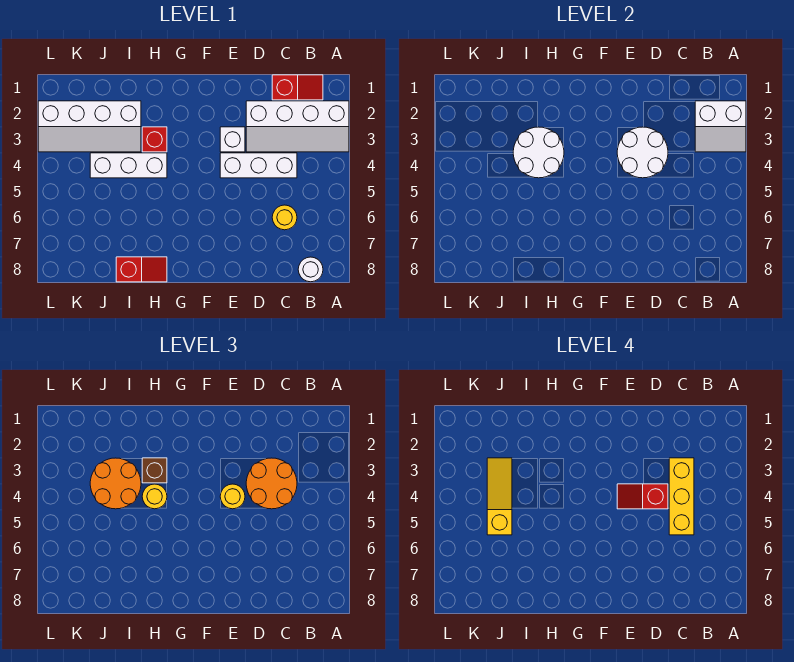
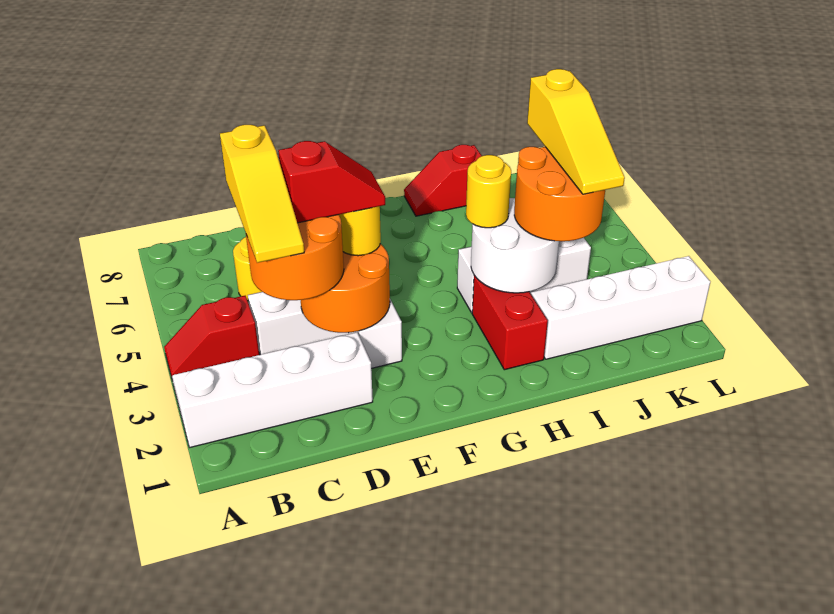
white slope A2:B3 level 2 top 2 -> none
red slope B1:C1 level 1 top C -> red slope A4:B4 level 1 top B
white round brick B8 level 1 -> none
yellow brick C3:C5 level 4 -> yellow slope C3:C5 level 4 top 5
white round brick D3:E4 level 2 -> orange round brick D3:E4 level 2
red brick H3 level 1 -> red brick H2:H3 level 1
brown brick H3 level 3 -> none

